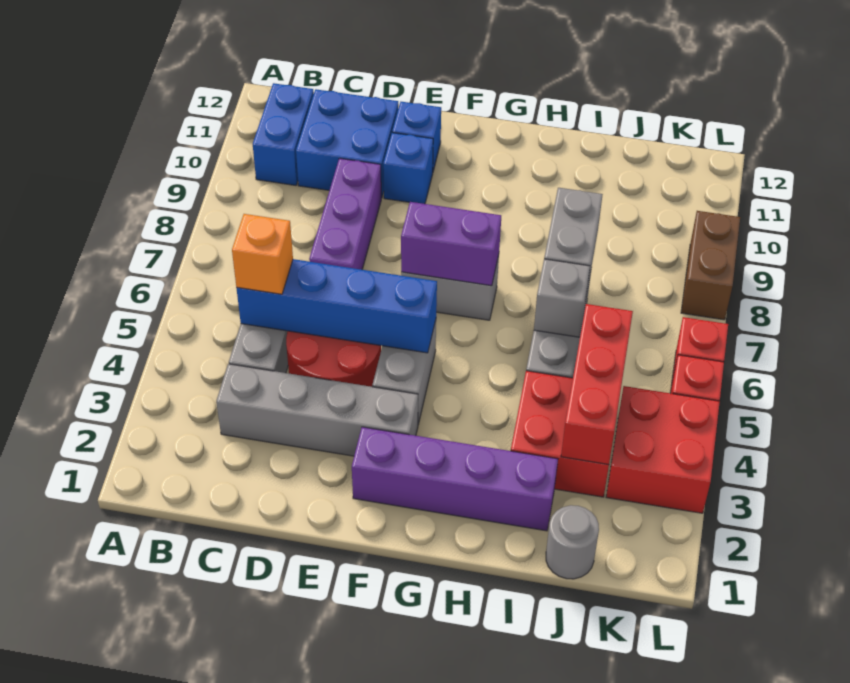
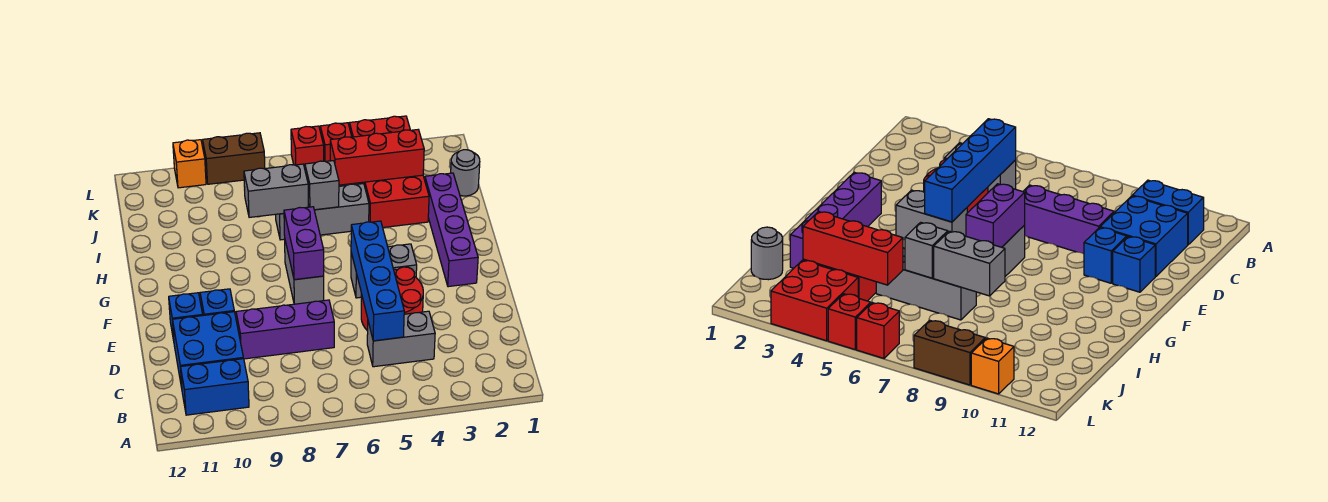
grey brick C3:F3 level 1 -> none
orange brick C5 level 3 -> orange brick L10 level 1

